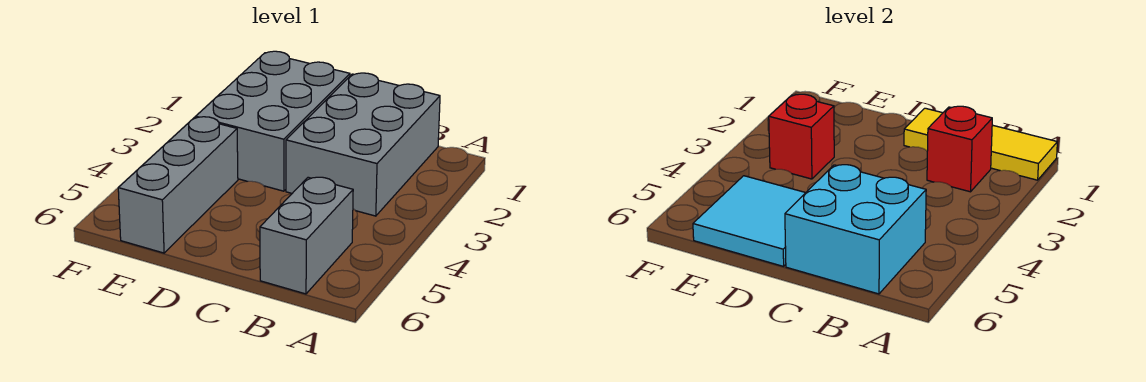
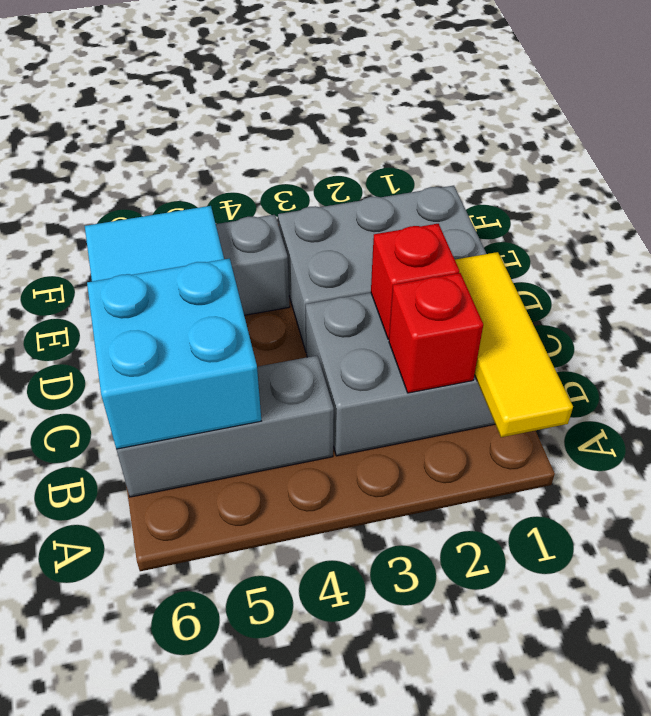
grey brick B5:B6 level 1 -> grey brick B4:B6 level 1
red brick E3 level 2 -> red brick C2 level 2

